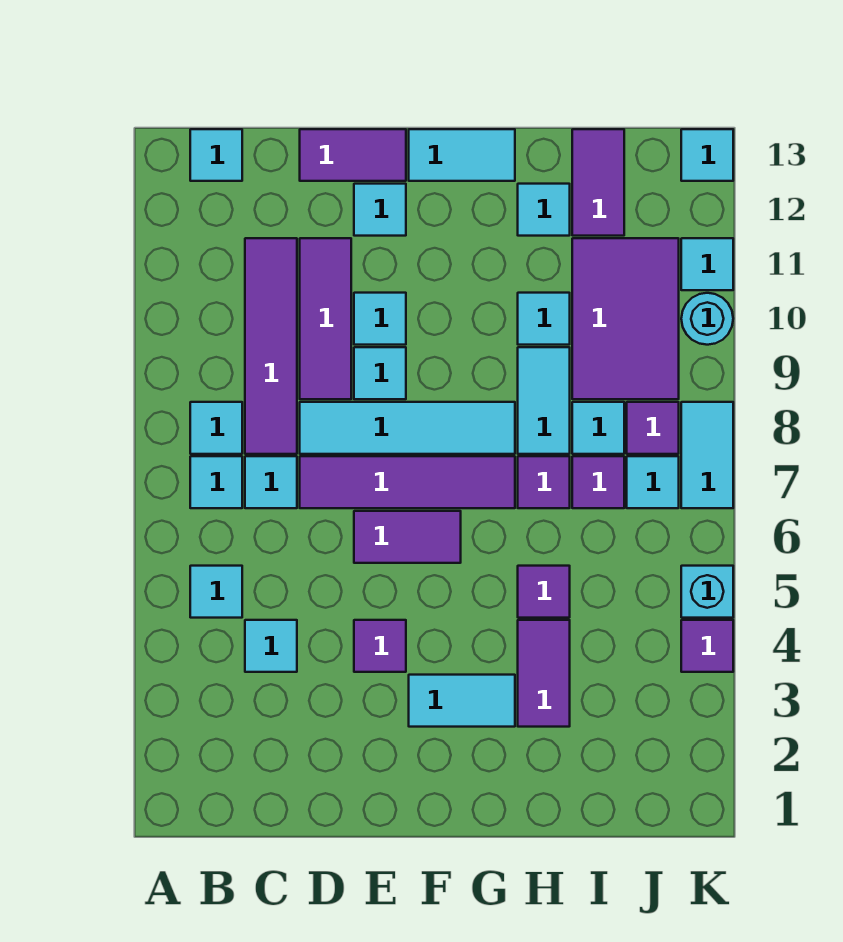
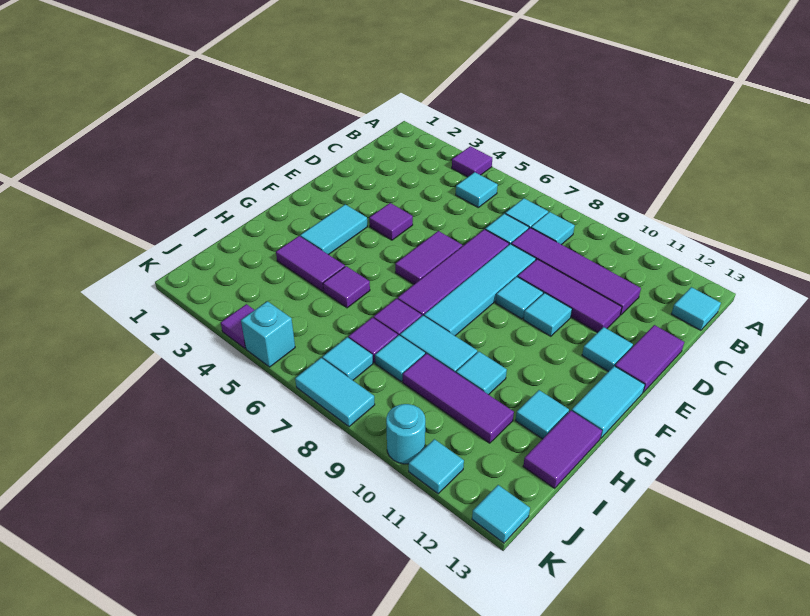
cyan tile C4 level 1 -> none
purple tile I9:J11 level 1 -> purple tile I9:I11 level 1
purple tile I12:I13 level 1 -> purple tile H13:I13 level 1
purple tile J8 level 1 -> purple tile A4 level 1

